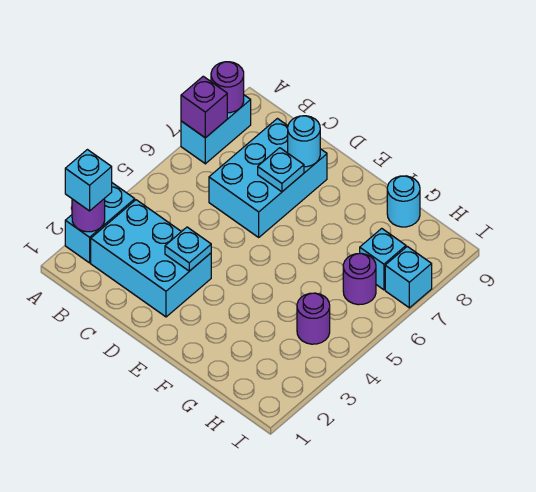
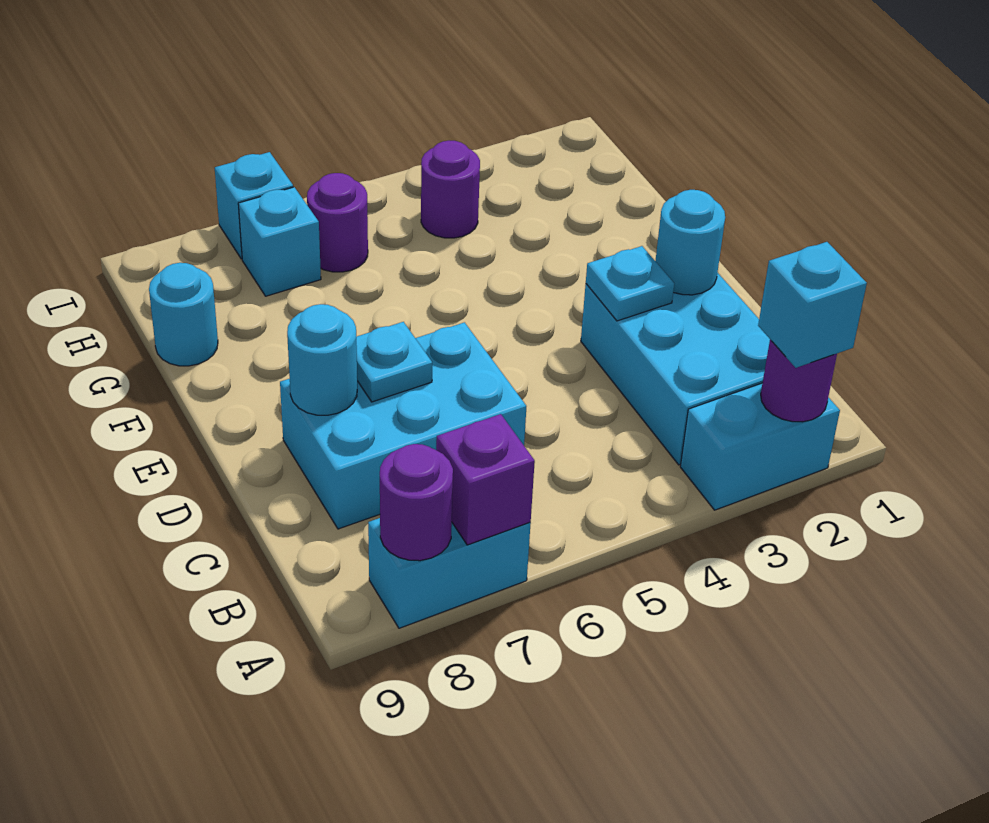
none -> cyan round brick D2 level 2

